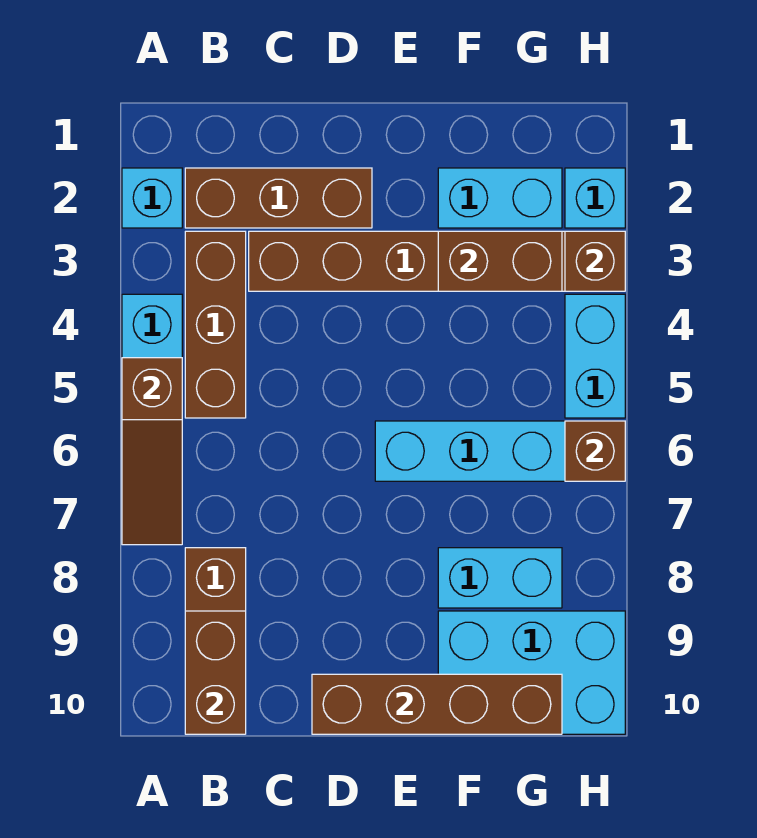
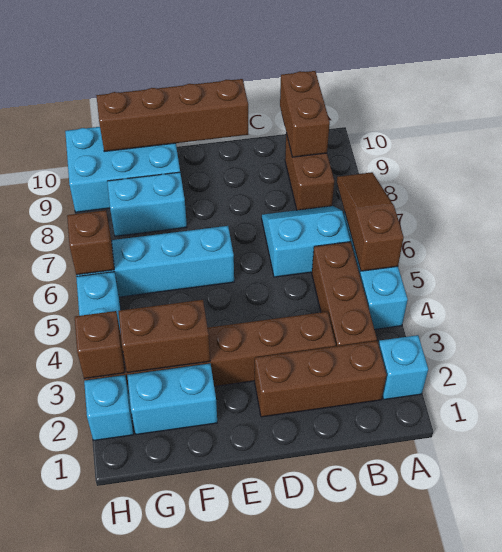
none -> cyan slope B6:C7 level 1 top 6

